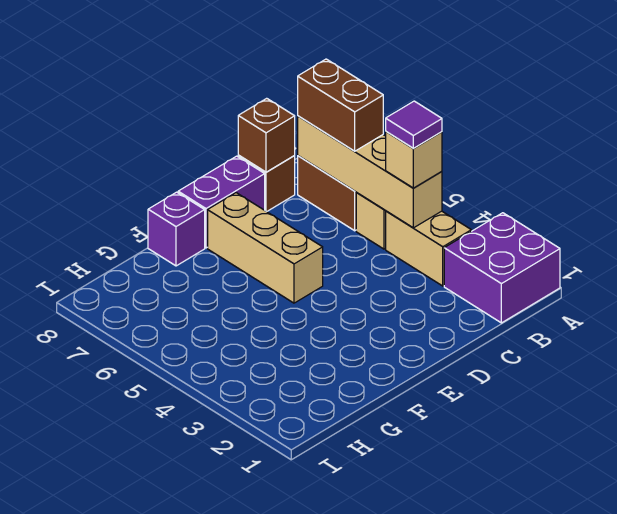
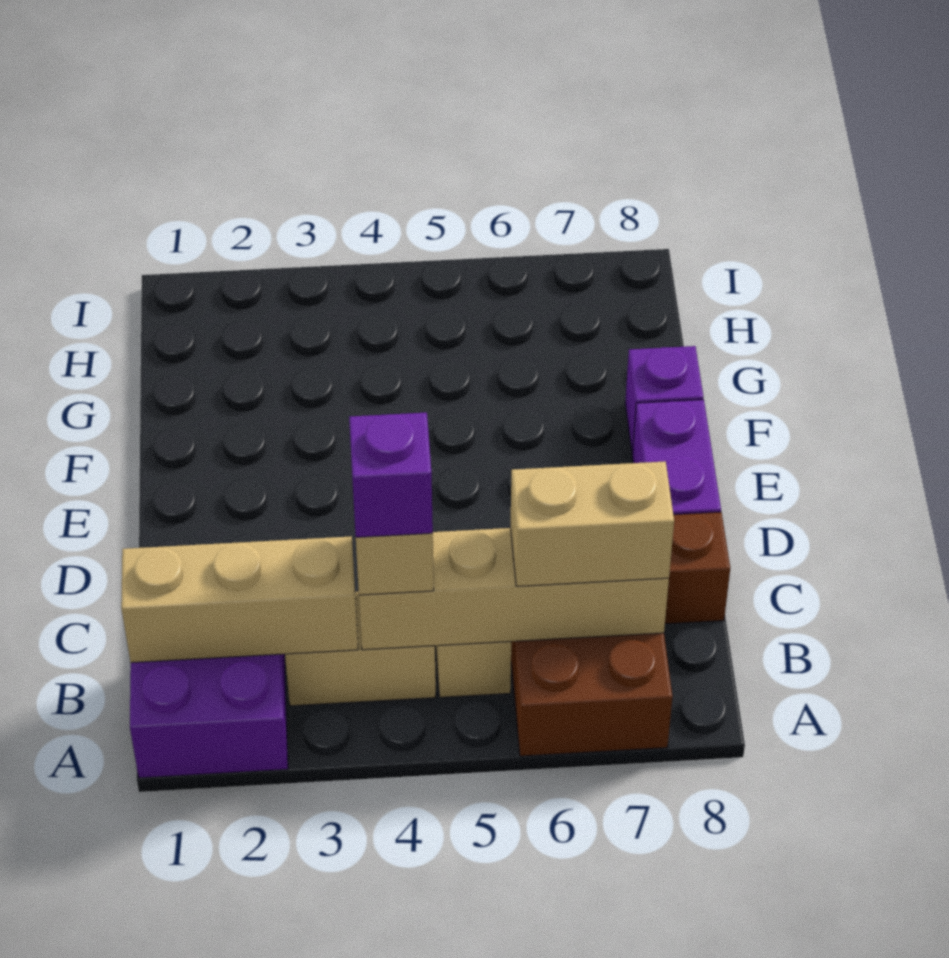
purple tile B4 level 4 -> purple brick B4 level 4
brown brick B6:B7 level 3 -> tan brick B6:B7 level 3
brown brick C8 level 2 -> none
tan brick E5:E7 level 1 -> tan brick B1:B3 level 2

